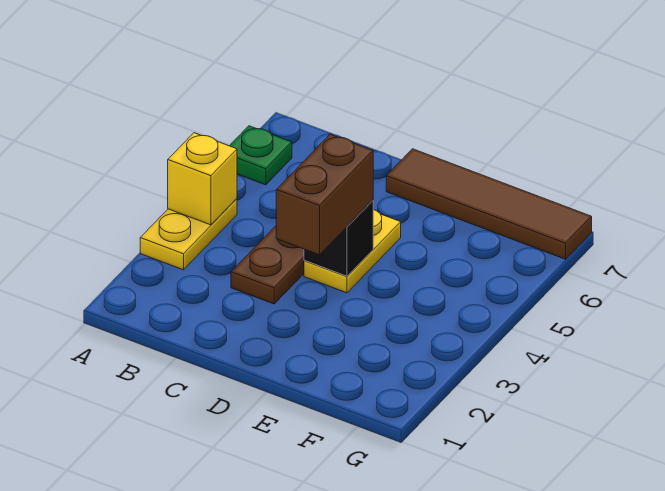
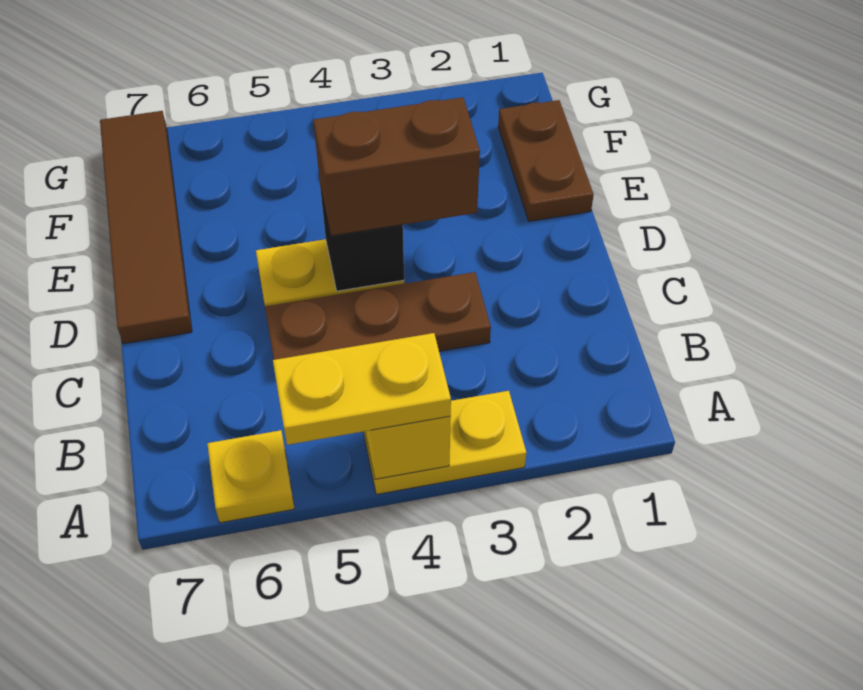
none -> yellow plate A4:A5 level 3
green plate A6 level 1 -> yellow plate A6 level 1
none -> brown plate E1:F1 level 1

